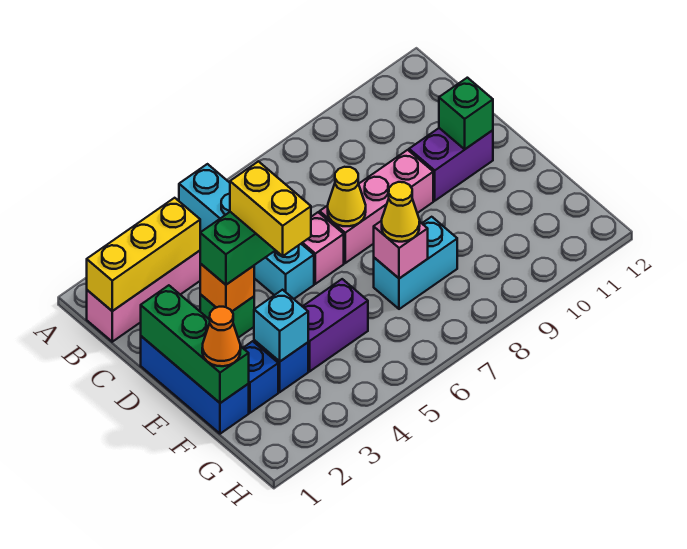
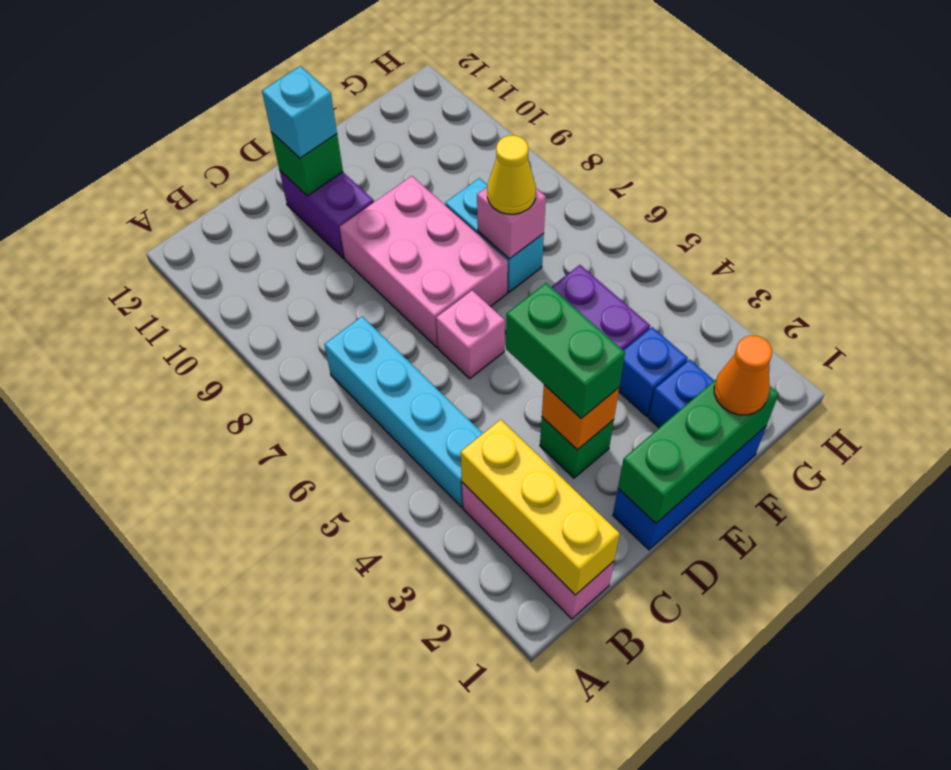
cyan brick A5:D5 level 1 -> cyan brick B4:B7 level 1
yellow brick D4:E4 level 4 -> none
pink brick D7:D9 level 1 -> pink brick D7:E9 level 1
yellow cone D7 level 2 -> none
cyan brick F3 level 2 -> cyan brick D11 level 3

